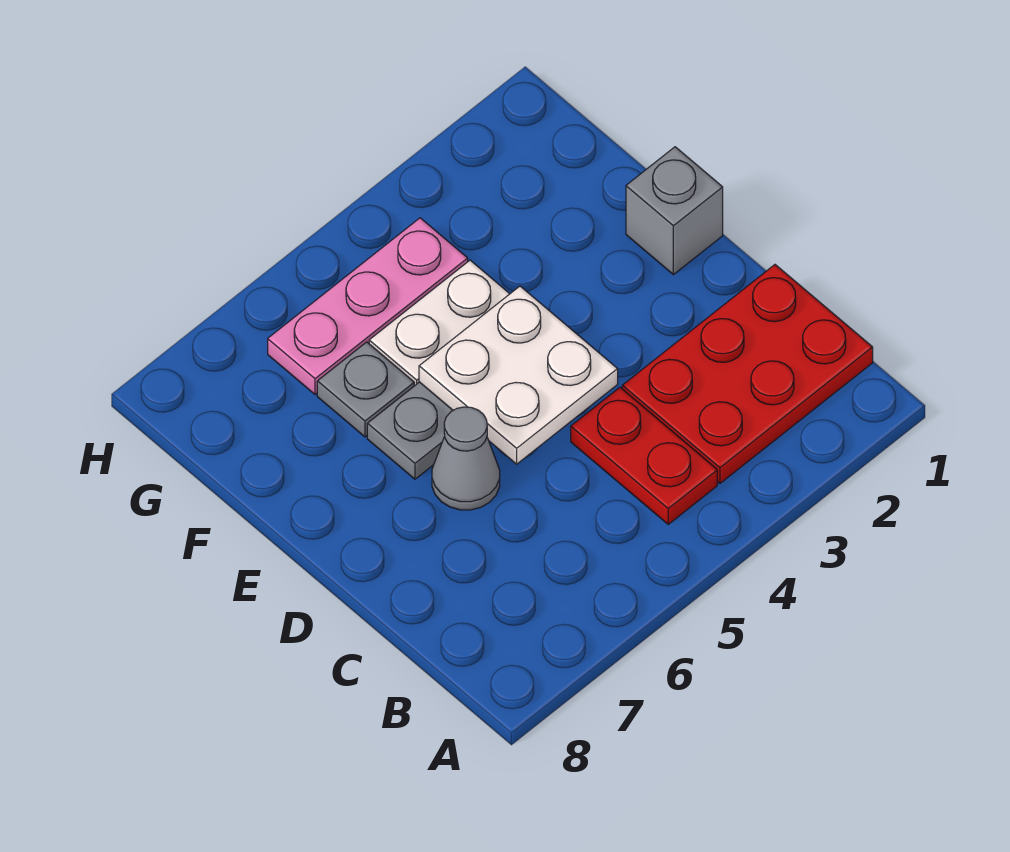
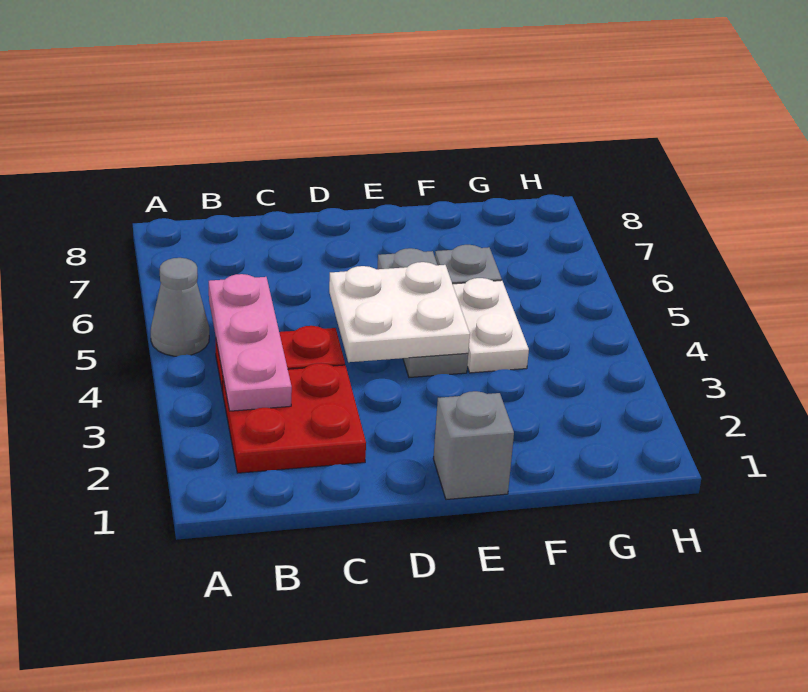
red plate B1:C3 level 1 -> red plate B2:C3 level 1
grey cone D6 level 1 -> grey cone A5 level 1
pink plate G4:G6 level 1 -> pink plate B3:B5 level 2

